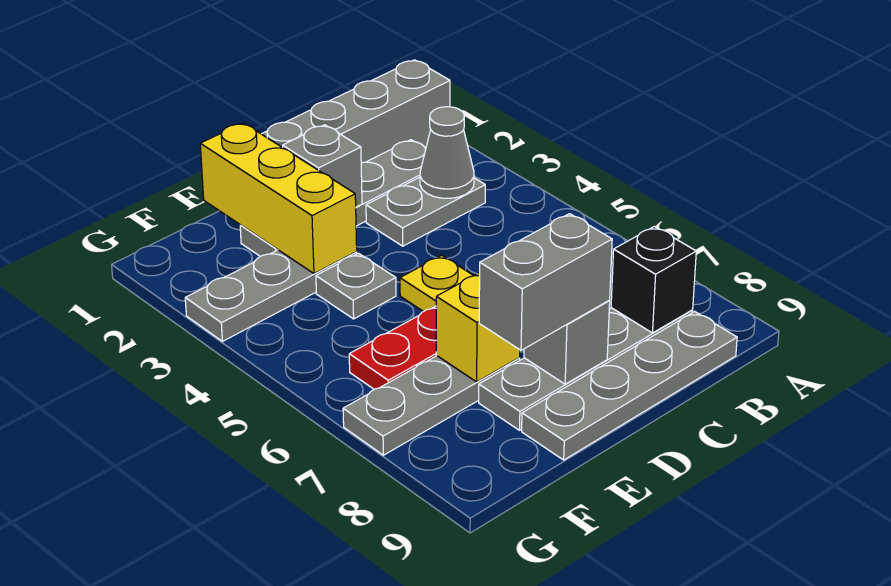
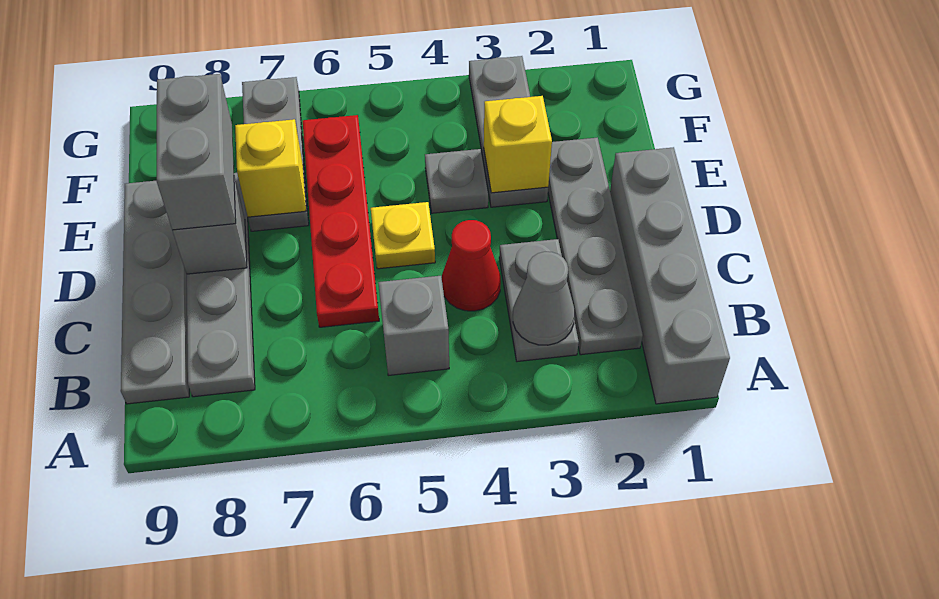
black brick B8 level 2 -> none
none -> red cone C4 level 1
grey brick D2 level 2 -> grey brick B5 level 1
yellow brick E1:E3 level 2 -> yellow brick E3 level 2

